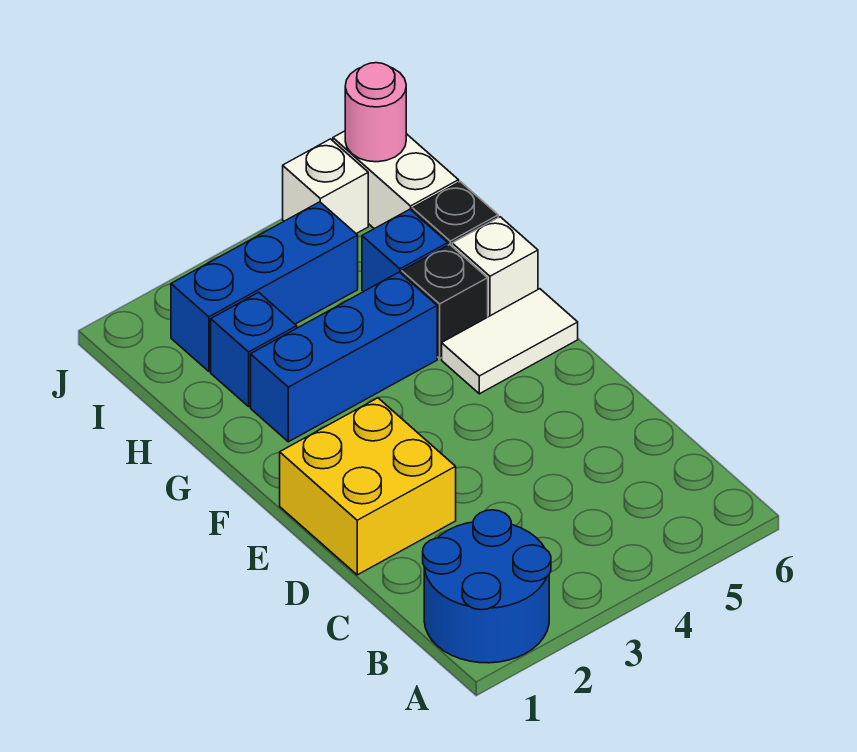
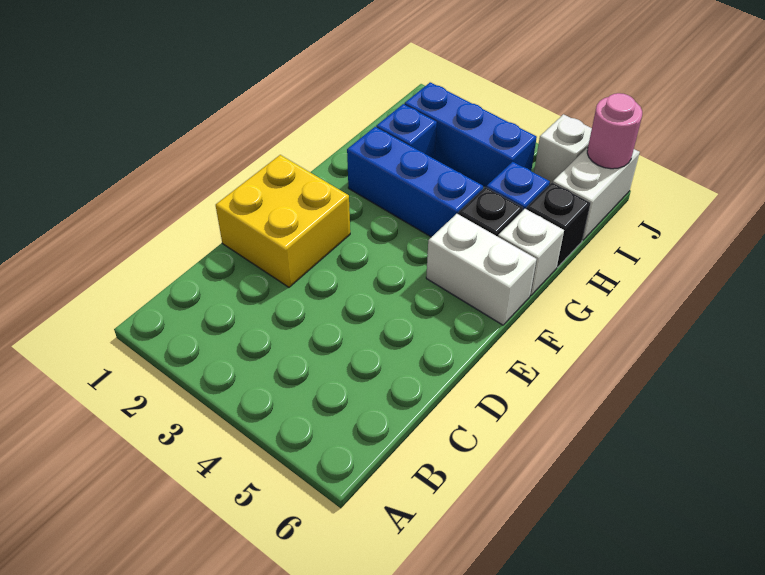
blue round brick A1:B2 level 1 -> none
white tile F5:F6 level 1 -> white brick F5:F6 level 1

